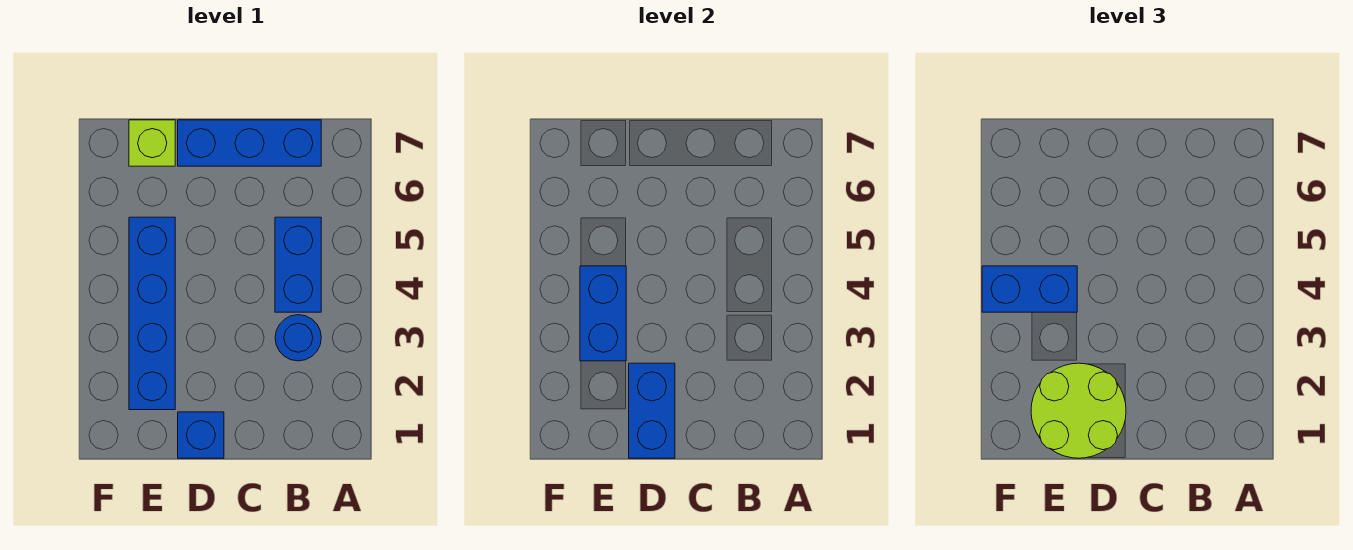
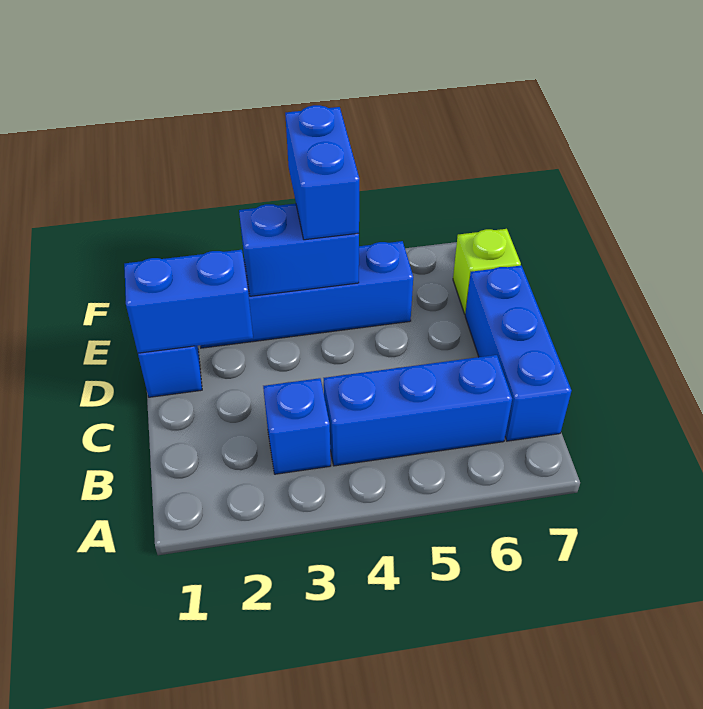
blue round brick B3 level 1 -> blue brick B3 level 1
blue brick B4:B5 level 1 -> blue brick B4:B6 level 1
lime round brick D1:E2 level 3 -> none

